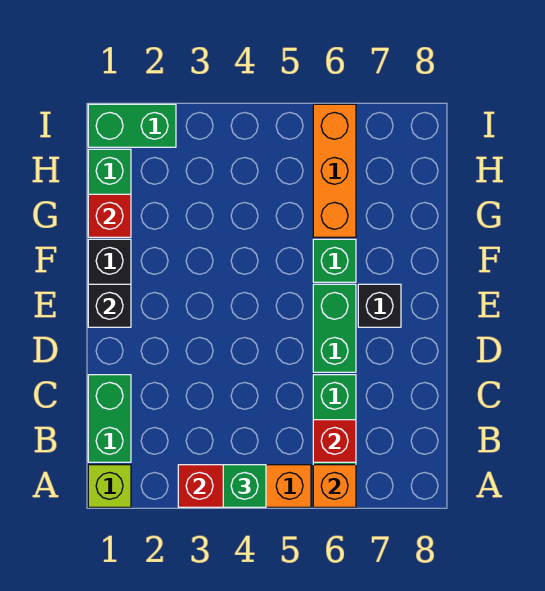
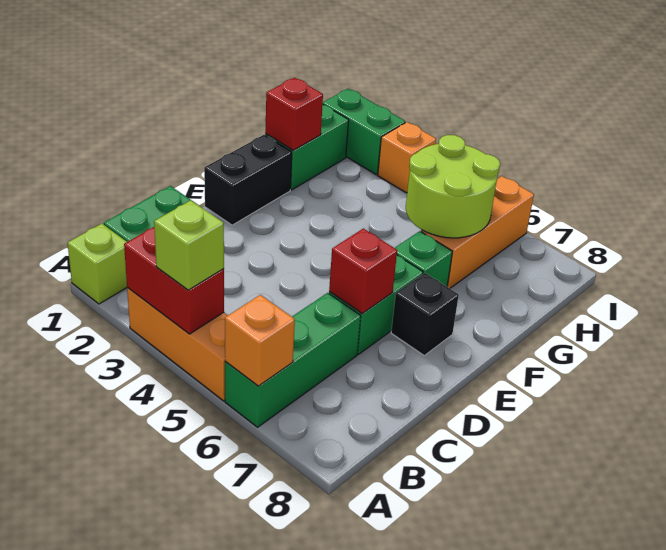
green brick A4 level 3 -> lime brick A4 level 3
red brick B6 level 2 -> red brick D6 level 2
black brick E1 level 2 -> none
none -> lime round brick G5:H6 level 2
none -> orange brick I3 level 1

